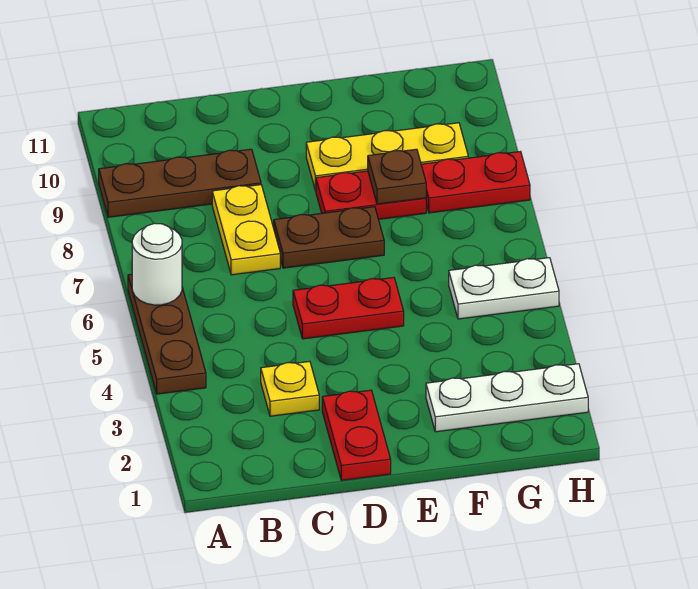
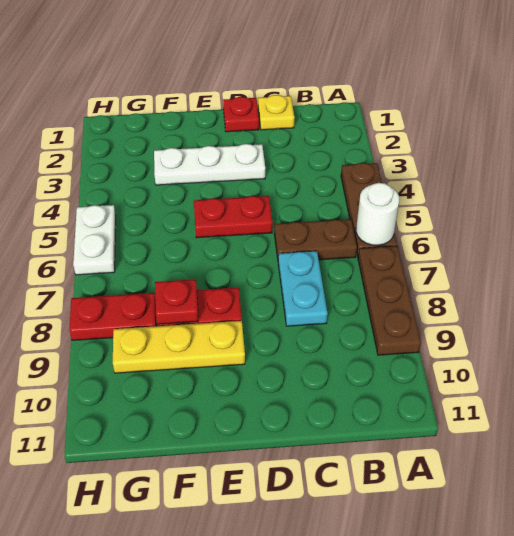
brown plate A9:C9 level 1 -> brown plate A7:A9 level 1
yellow plate C3 level 1 -> yellow plate C1 level 1
yellow plate C7:C8 level 1 -> cyan plate C7:C8 level 1
red plate D1:D2 level 1 -> red plate D1 level 1
brown plate D7:E7 level 1 -> brown plate B6:C6 level 1
white plate F2:H2 level 1 -> white plate D3:F3 level 1
brown plate F8 level 2 -> red plate F8 level 2
white plate G5:H5 level 1 -> white plate H5:H6 level 1

